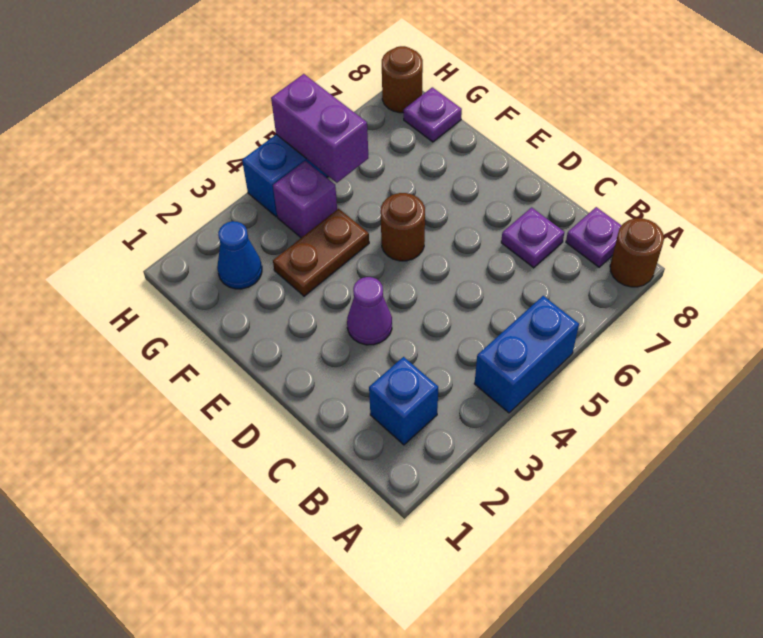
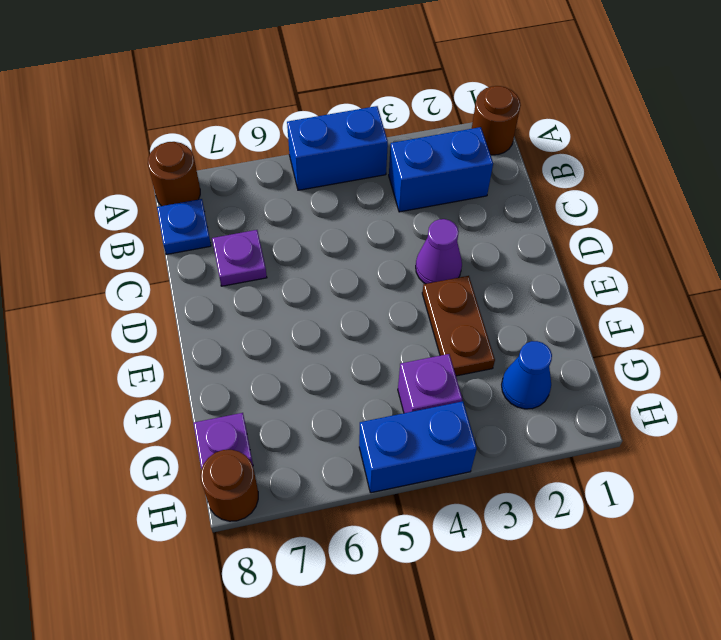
blue brick B2 level 1 -> blue brick B2:B3 level 1
purple plate B8 level 1 -> blue plate B8 level 1
brown round brick E5 level 1 -> brown round brick A1 level 1
brown plate F3:F4 level 1 -> brown plate E3:F3 level 1
purple brick G5:H5 level 2 -> none

